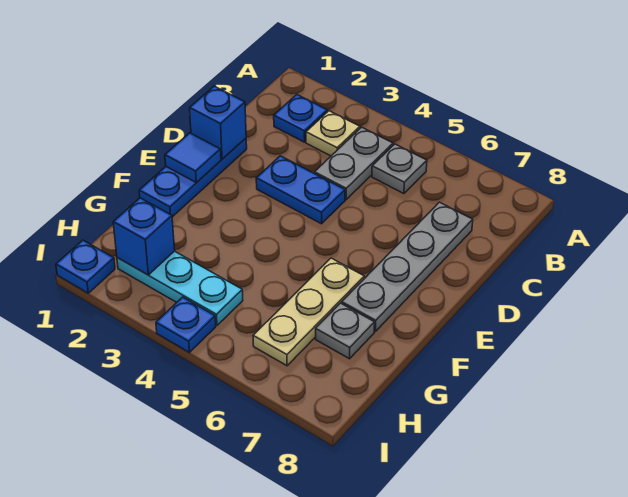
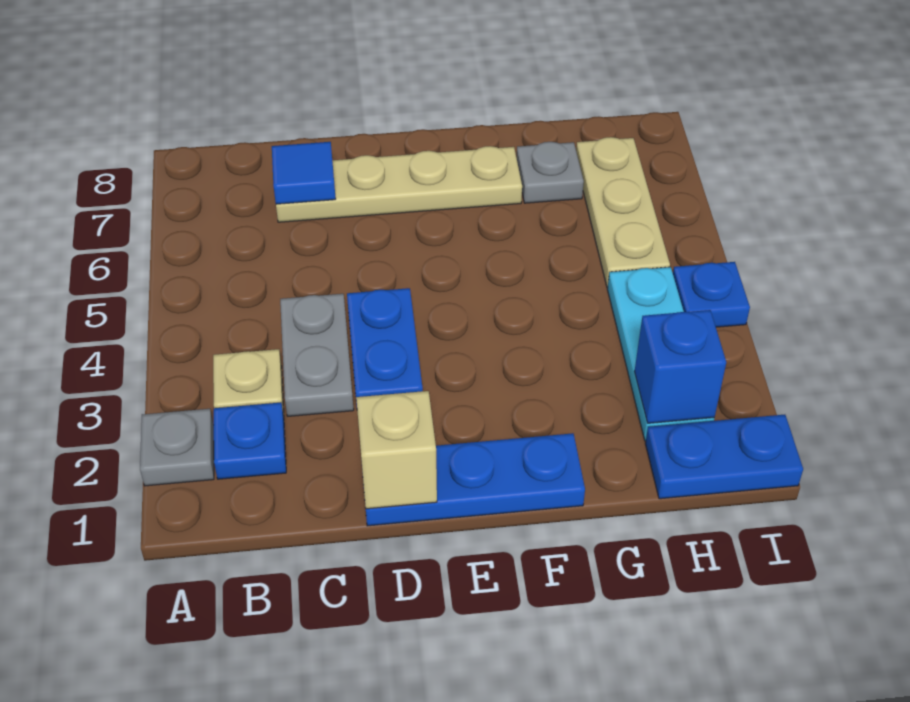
grey plate B4:C4 level 1 -> grey plate C3:C4 level 1
grey plate B5 level 1 -> grey plate A2 level 1
grey plate C7:F7 level 1 -> tan plate C7:F7 level 1
blue brick D1 level 2 -> tan brick D1 level 2
blue tile E1 level 2 -> blue tile C7 level 2
tan plate F6:H6 level 1 -> tan plate H5:H7 level 1
blue plate I1 level 1 -> blue plate H1:I1 level 1

